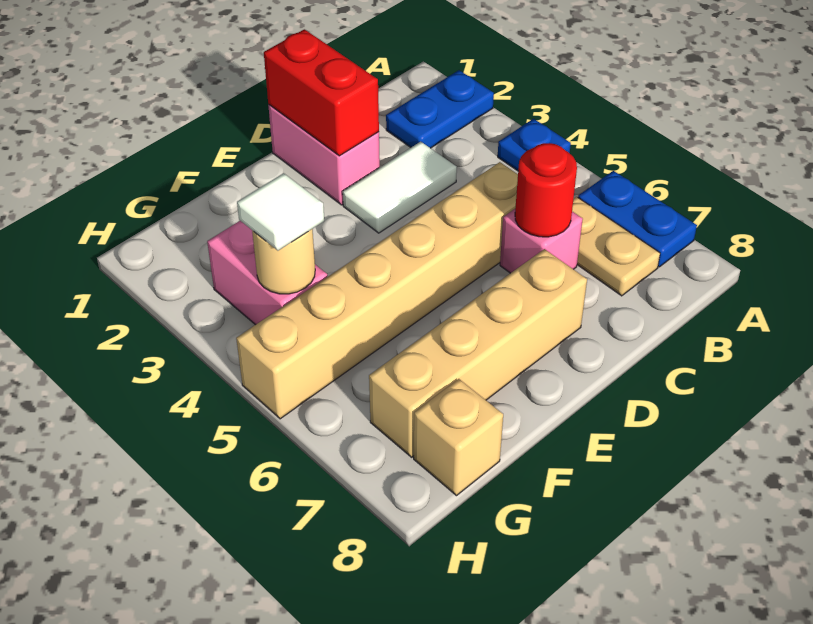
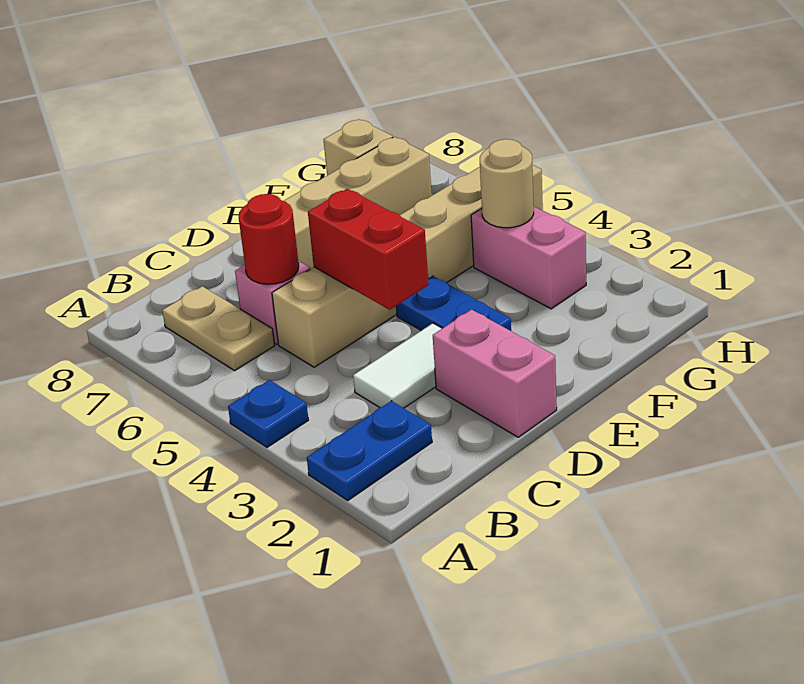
blue plate A6:A7 level 1 -> blue plate E3:E4 level 1
red brick D1:D2 level 2 -> red brick D4:D5 level 2
white tile G4 level 3 -> none

